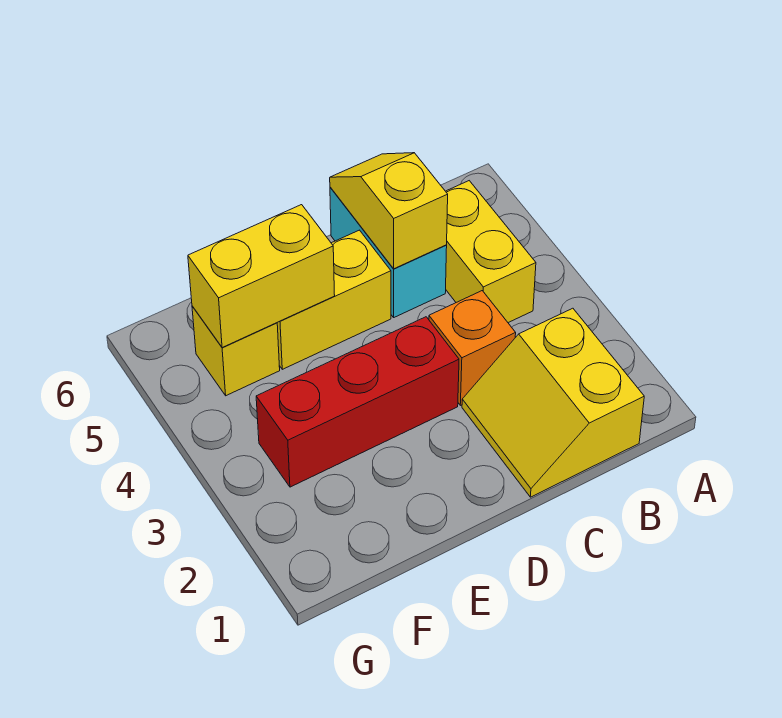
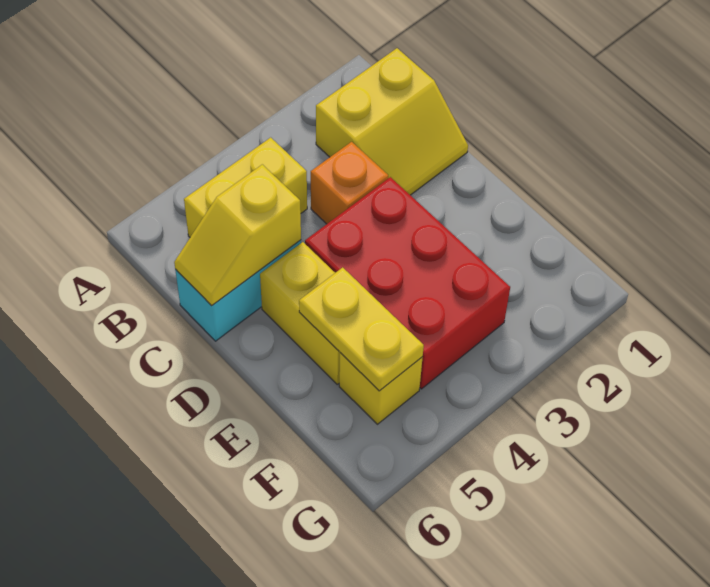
red brick D3:F3 level 1 -> red brick D3:F4 level 1
yellow brick E5:F5 level 2 -> yellow plate E5:F5 level 2

